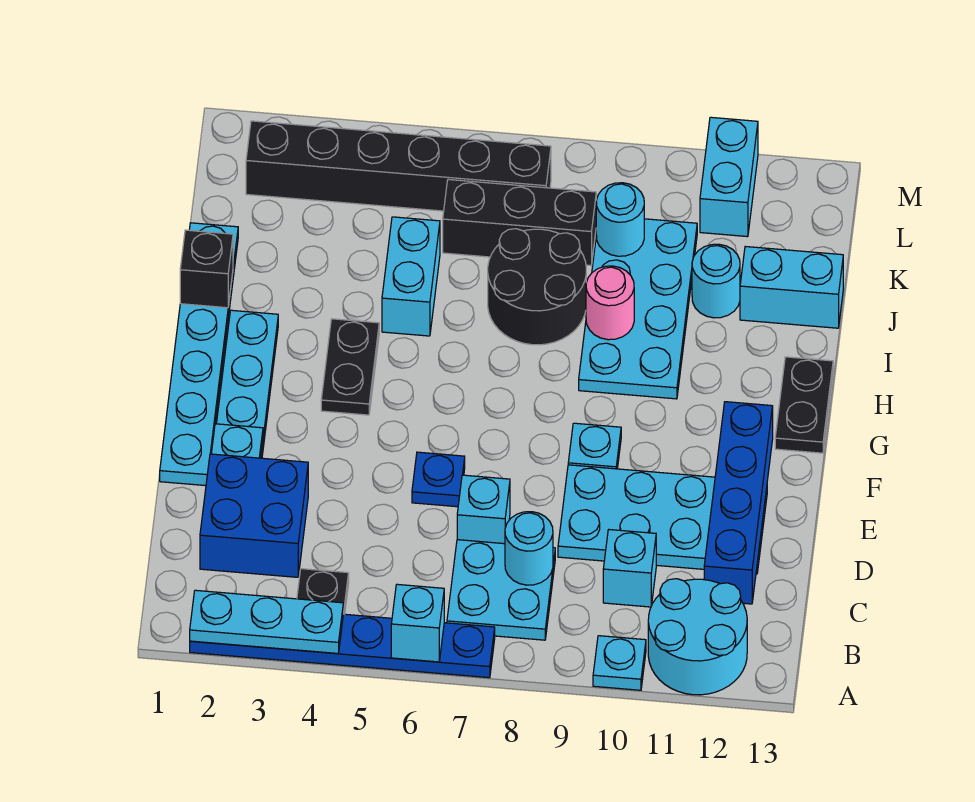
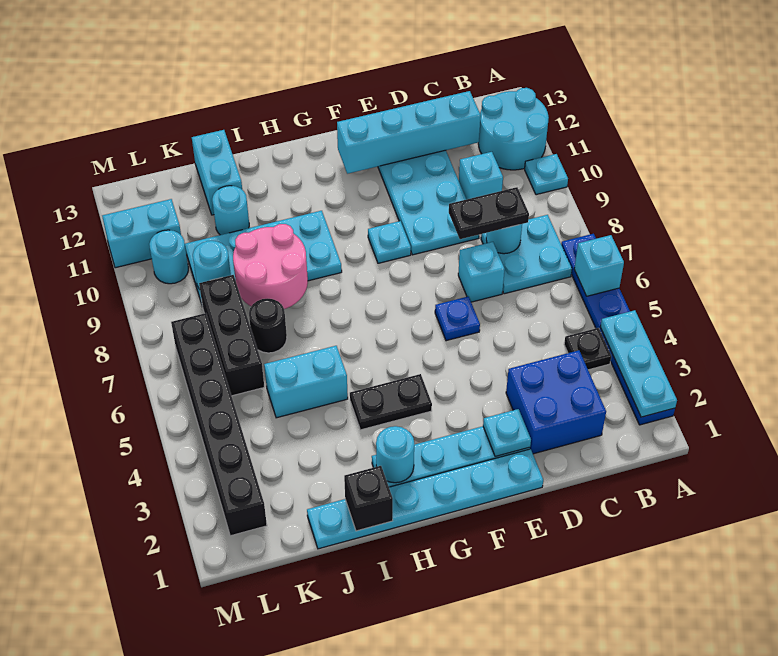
blue brick C12:F12 level 2 -> cyan brick C12:F12 level 2
black plate G13:H13 level 1 -> black plate C8:D8 level 3
none -> cyan round brick H2 level 2
black round brick I7:J8 level 1 -> black round brick J7 level 1
pink round brick I9 level 2 -> pink round brick I8:J9 level 2
none -> cyan round brick L10 level 1

